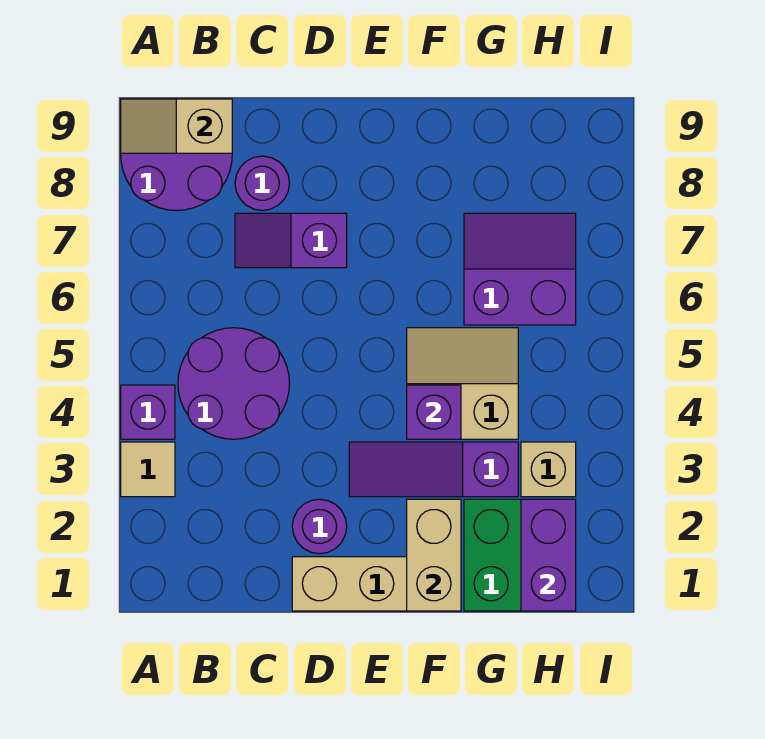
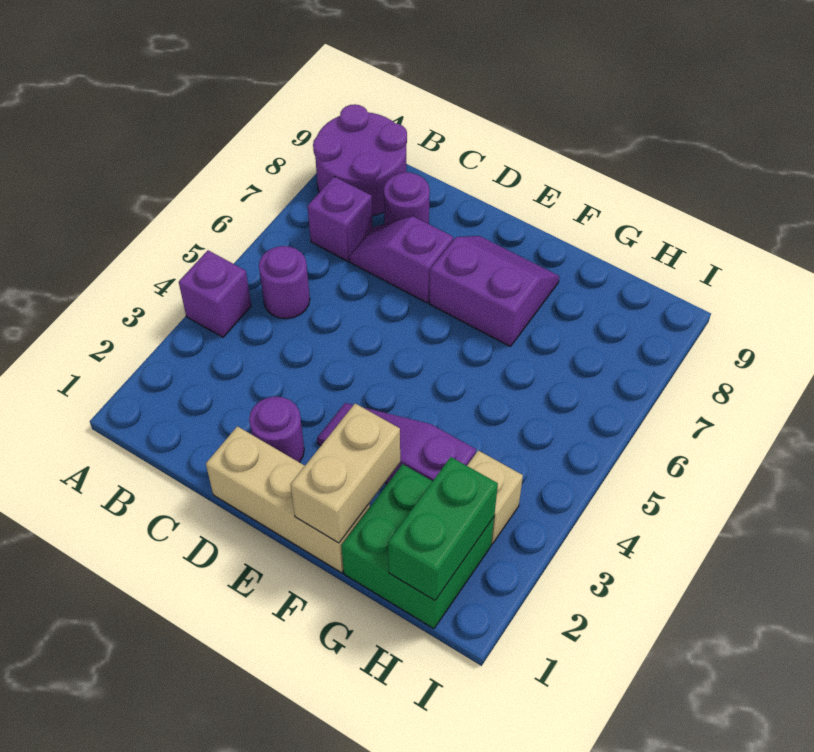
tan tile A3 level 1 -> none
tan slope A9:B9 level 2 top B -> none
purple round brick B4:C5 level 1 -> purple round brick B5 level 1
tan slope F4:G5 level 1 top 4 -> none
purple brick F4 level 2 -> purple brick B7 level 1
purple slope G6:H7 level 1 top 6 -> purple slope E7:F8 level 1 top 7
purple brick H1:H2 level 2 -> green brick H1:H2 level 2

